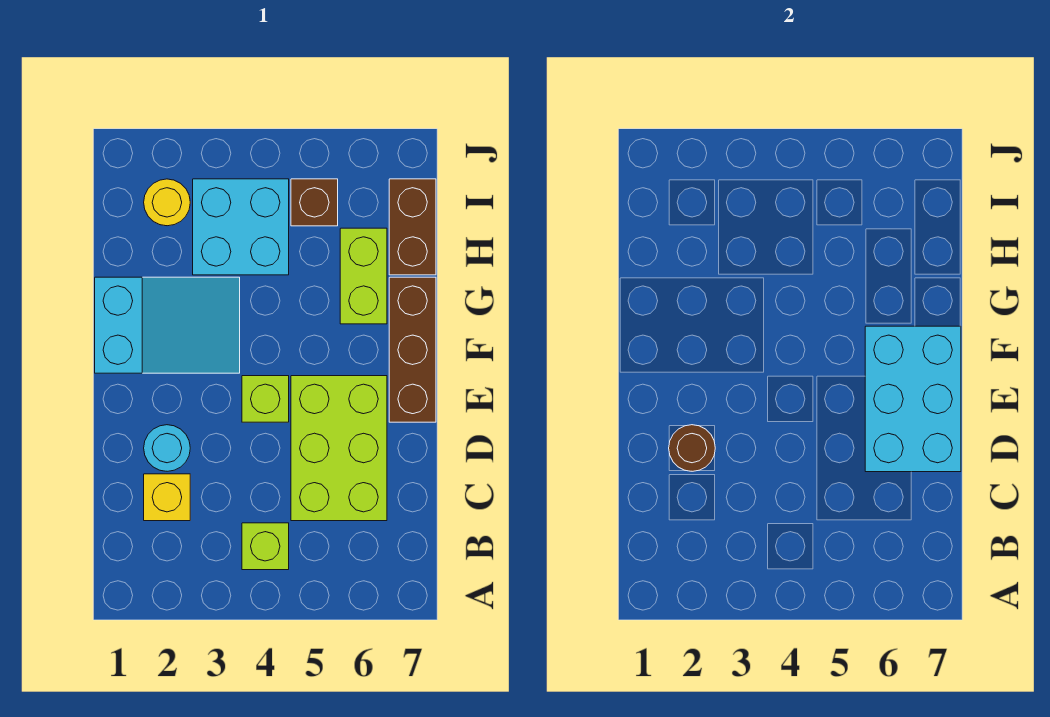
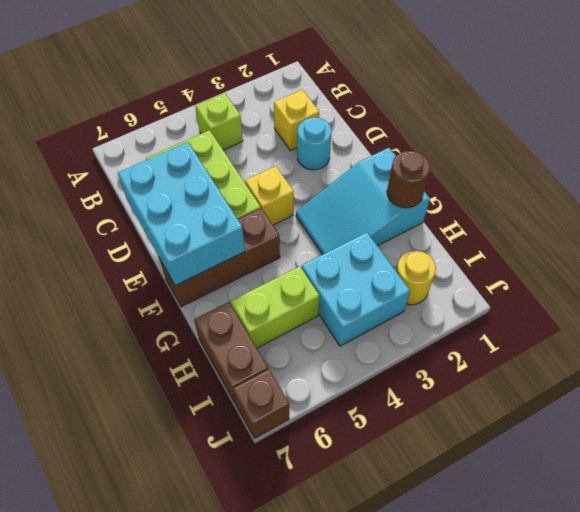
brown round brick D2 level 2 -> brown round brick G1 level 2
lime brick E4 level 1 -> yellow brick E4 level 1
brown brick E7:G7 level 1 -> brown brick F5:F7 level 1
lime brick G6:H6 level 1 -> lime brick H5:H6 level 1
brown brick I5 level 1 -> brown brick J7 level 1

